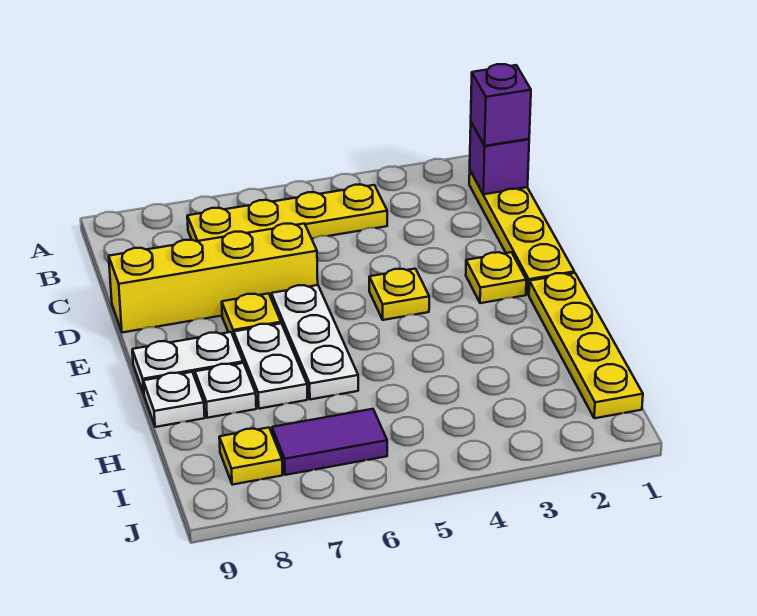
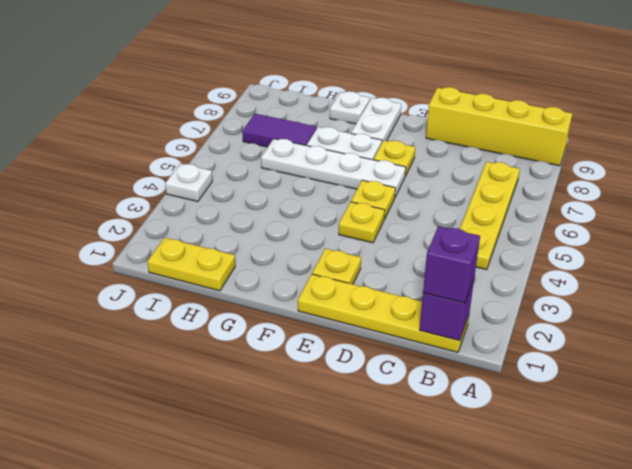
yellow brick D6:D9 level 1 -> yellow brick A9:D9 level 1
white plate E6:G6 level 1 -> white plate E6:H6 level 1
yellow plate F1:I1 level 1 -> yellow plate H1:I1 level 1
white plate G8 level 1 -> white plate J4 level 1
purple tile I6:I7 level 1 -> purple tile H7:I7 level 1
yellow plate I8 level 1 -> yellow plate E5 level 1

